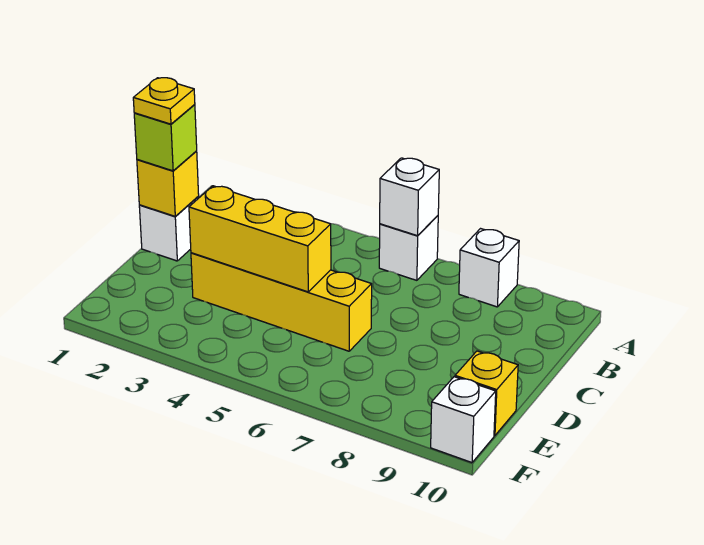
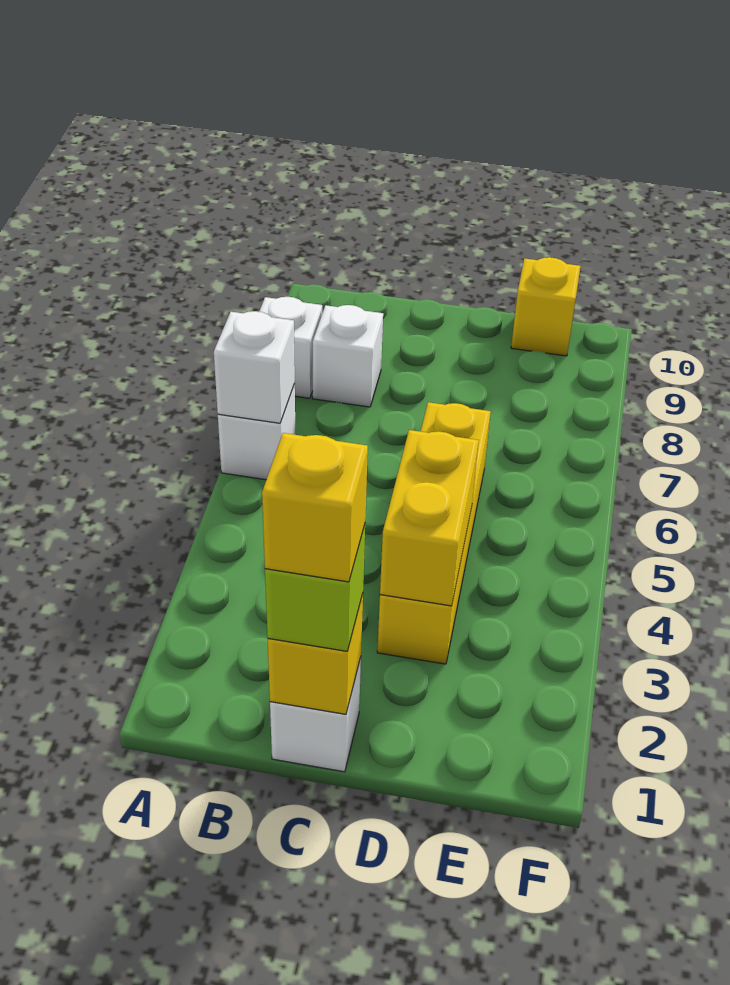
yellow plate C1 level 4 -> yellow brick C1 level 4
yellow brick D3:D5 level 2 -> yellow brick D3:D4 level 2
white brick F10 level 1 -> white brick B8 level 1

